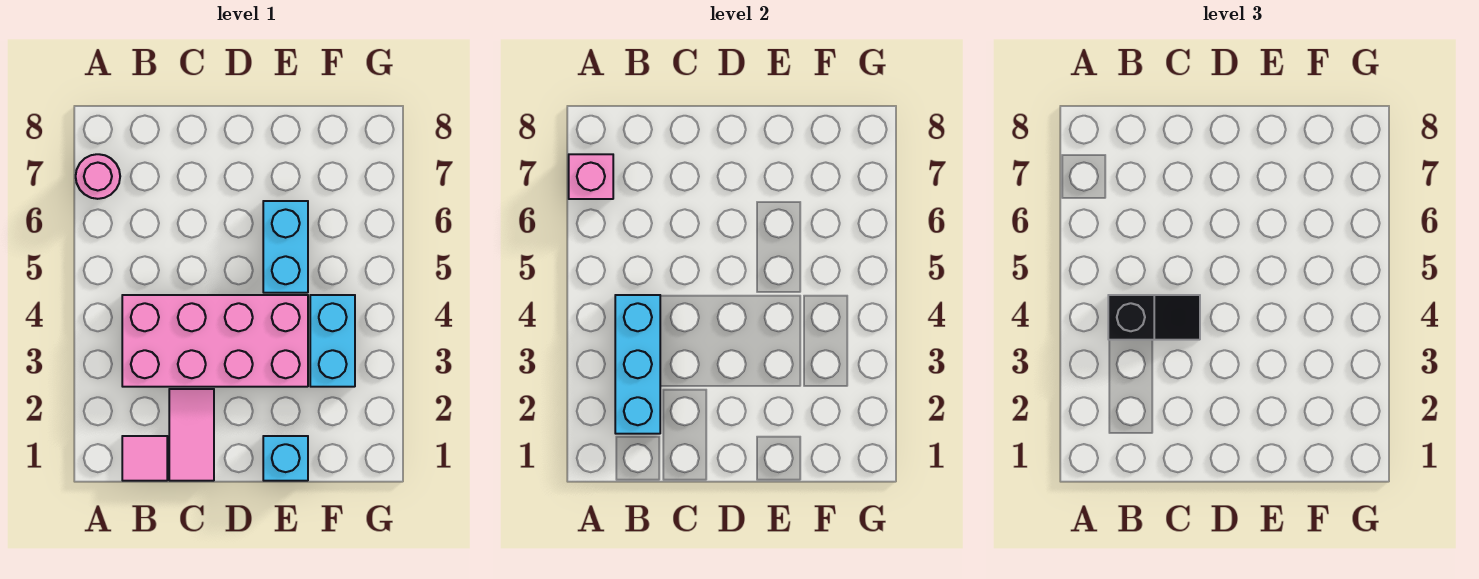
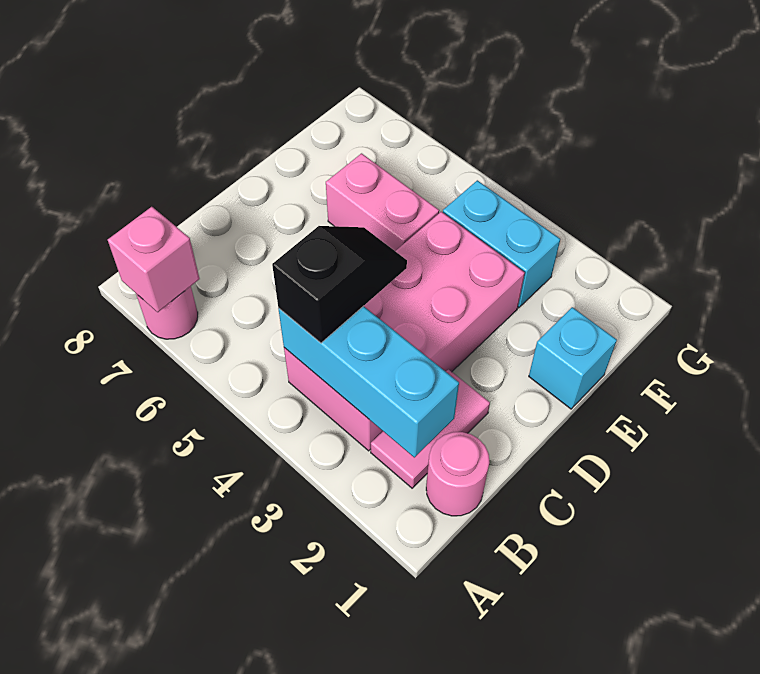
pink tile B1 level 1 -> pink round brick B1 level 1
pink tile C1:C2 level 1 -> pink tile B2:C2 level 1
cyan brick E5:E6 level 1 -> pink brick E5:E6 level 1

